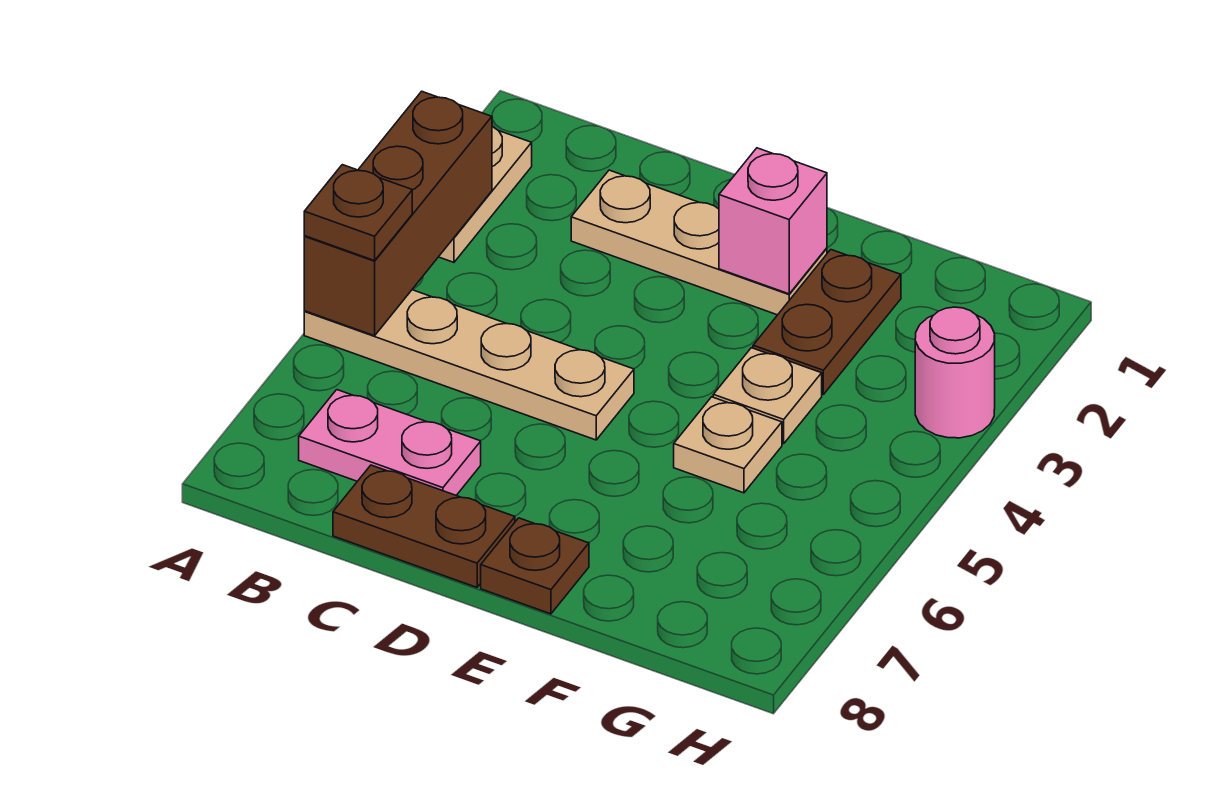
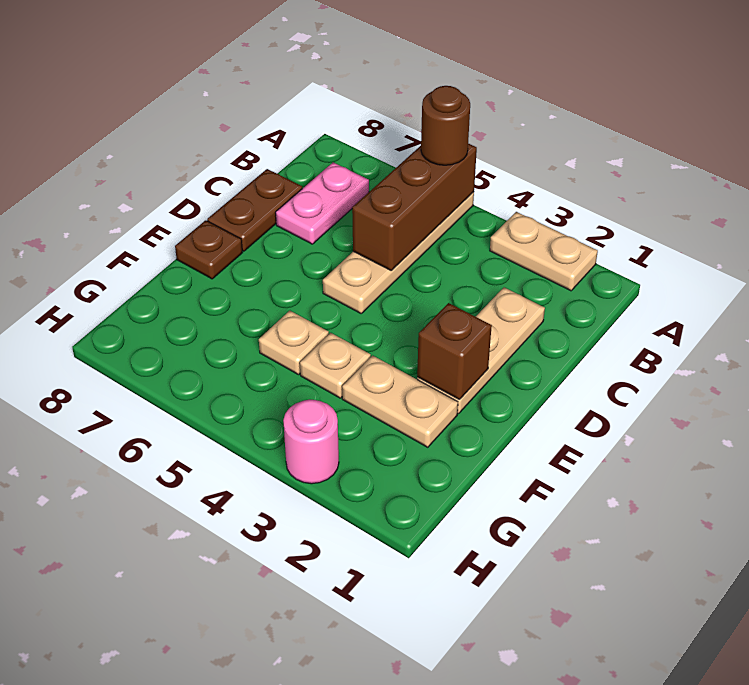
brown brick A3:A5 level 2 -> brown brick A5:C5 level 2
brown plate A5 level 3 -> brown round brick A5 level 3
pink brick E2 level 2 -> brown brick E2 level 2
brown plate F2:F3 level 1 -> tan plate F2:F3 level 1

